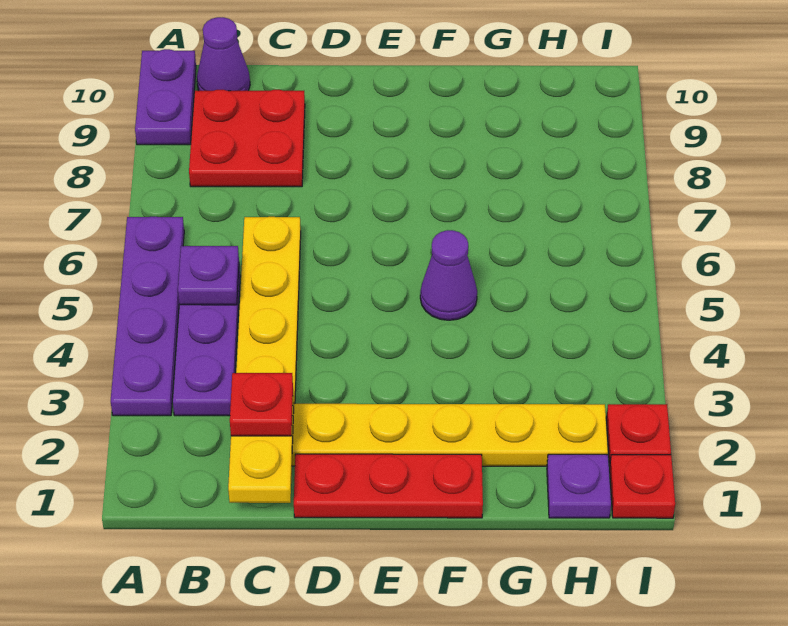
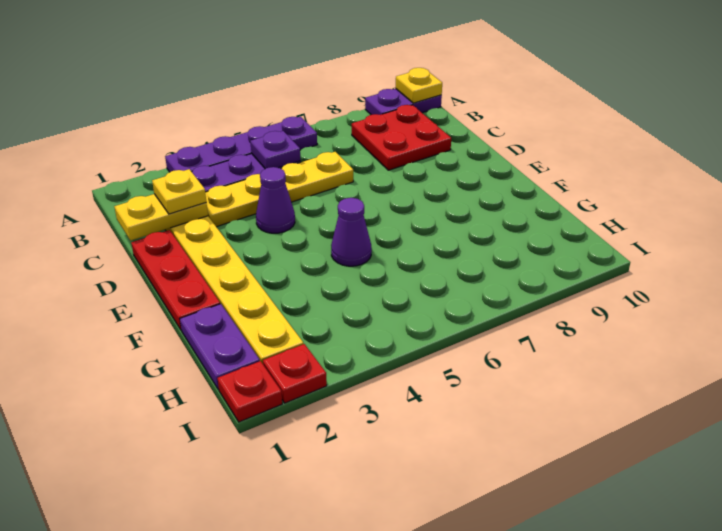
none -> yellow plate A10 level 2
purple cone B10 level 1 -> purple cone D4 level 1
red plate C2 level 3 -> yellow plate C2 level 3
purple plate H1 level 1 -> purple plate G1:H1 level 1

